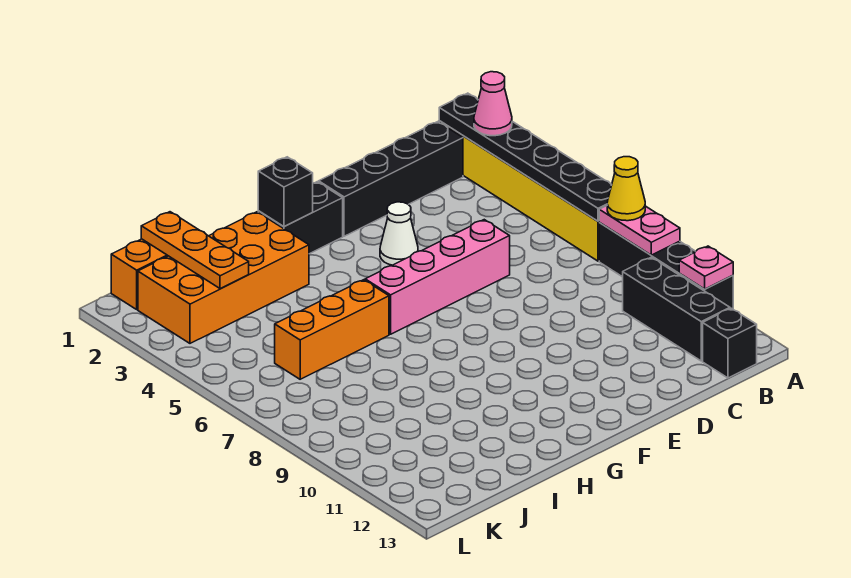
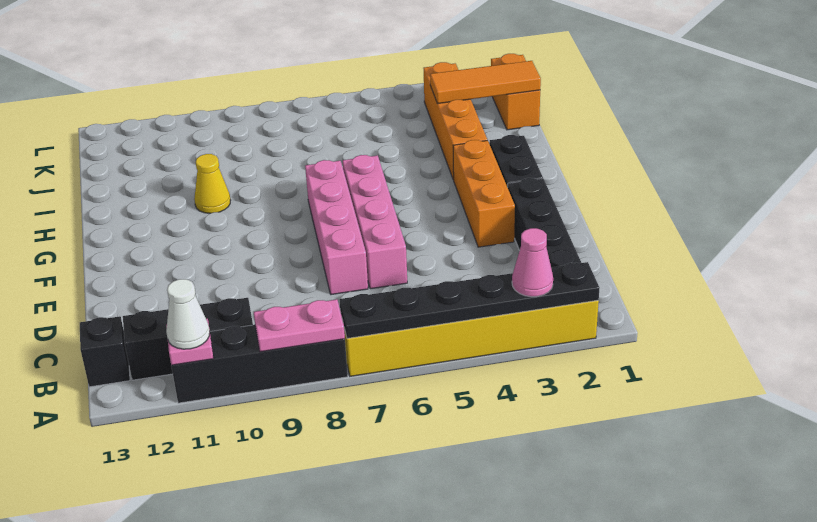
yellow cone A8 level 3 -> yellow cone H10 level 1
none -> pink brick D7:G7 level 1
white cone E4 level 1 -> white cone A11 level 3
black brick G2 level 2 -> none
orange brick H2:K3 level 1 -> orange brick H3:K3 level 1
orange brick H6:J6 level 1 -> orange brick E3:G3 level 1
orange plate J1:J3 level 2 -> orange tile J1:J3 level 2

